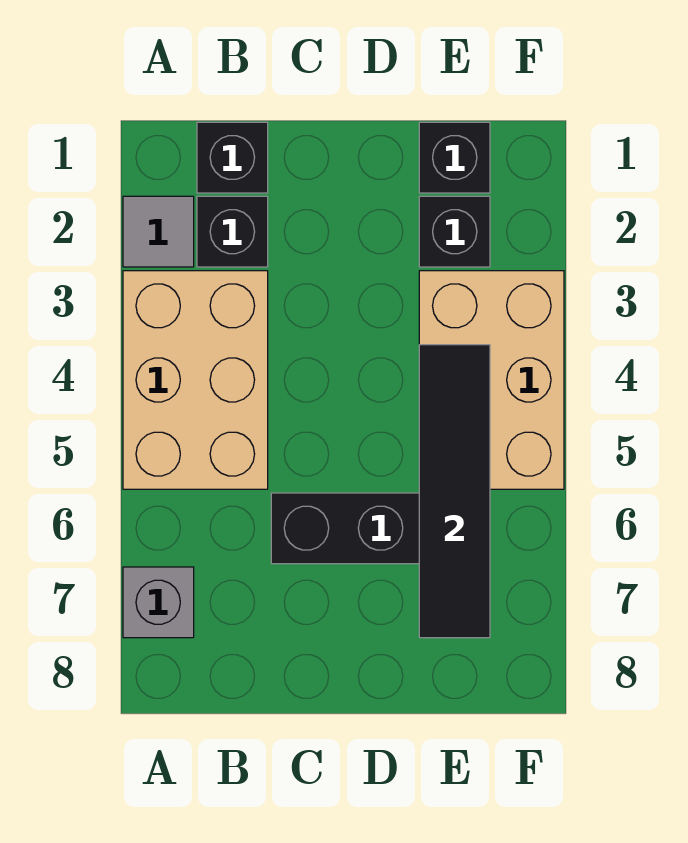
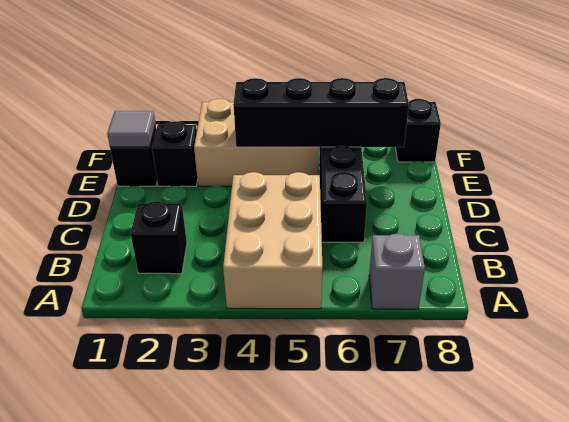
grey tile A2 level 1 -> grey tile E1 level 2
tan brick A3:B5 level 1 -> tan brick A4:C5 level 1
black brick B1 level 1 -> black brick F8 level 1
black tile E4:E7 level 2 -> black brick E4:E7 level 2

